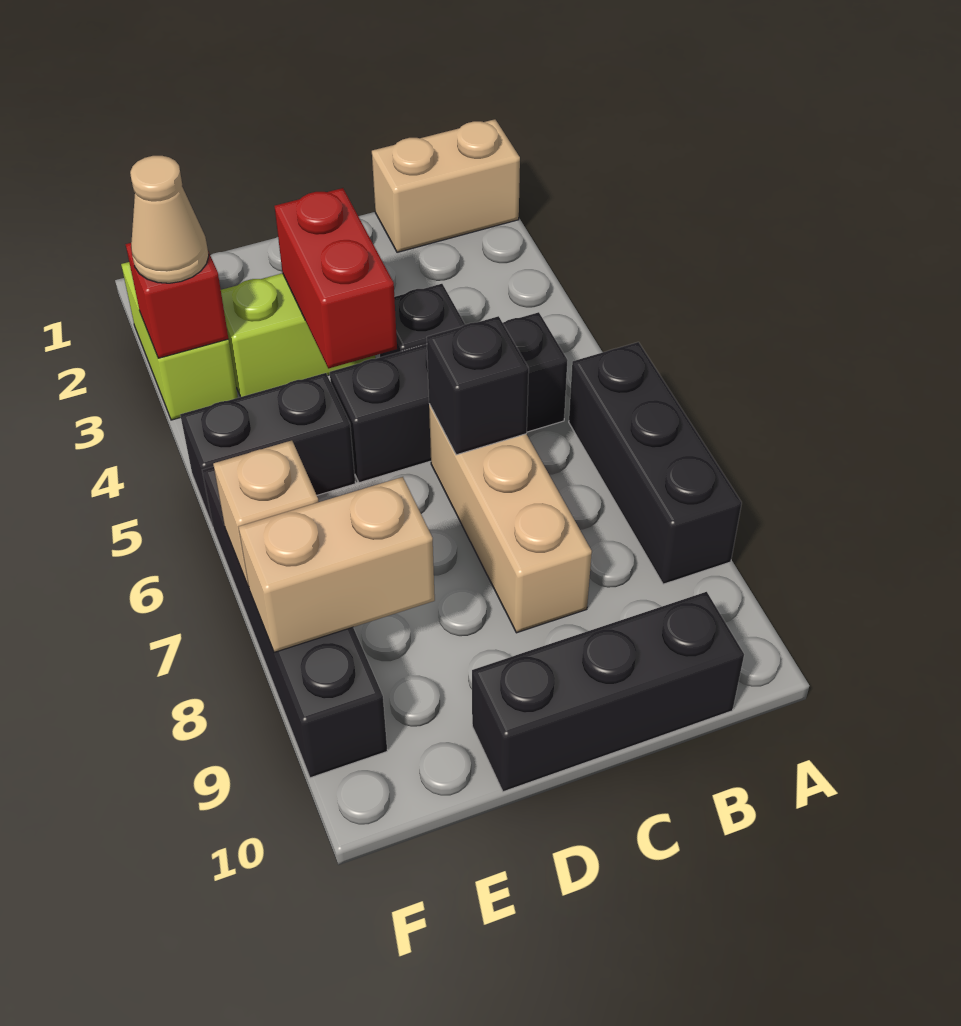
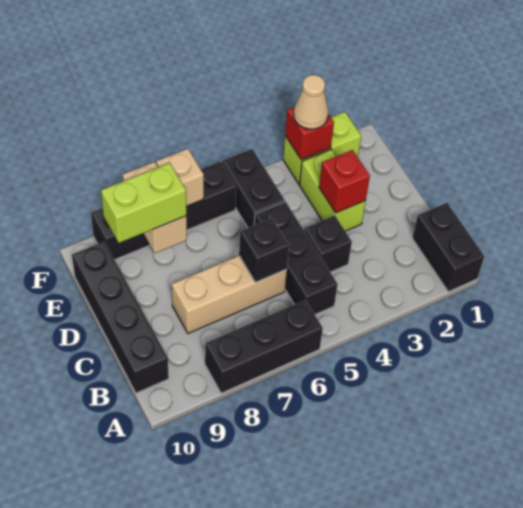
tan brick A1:B1 level 1 -> black brick A1:B1 level 1
black brick B10:D10 level 1 -> black brick B10:E10 level 1
red brick D3:D4 level 2 -> red brick D3 level 2
none -> lime brick E8:E9 level 3

